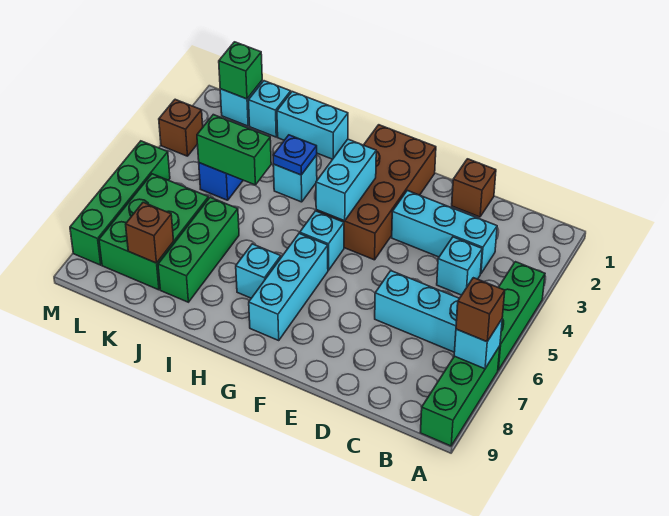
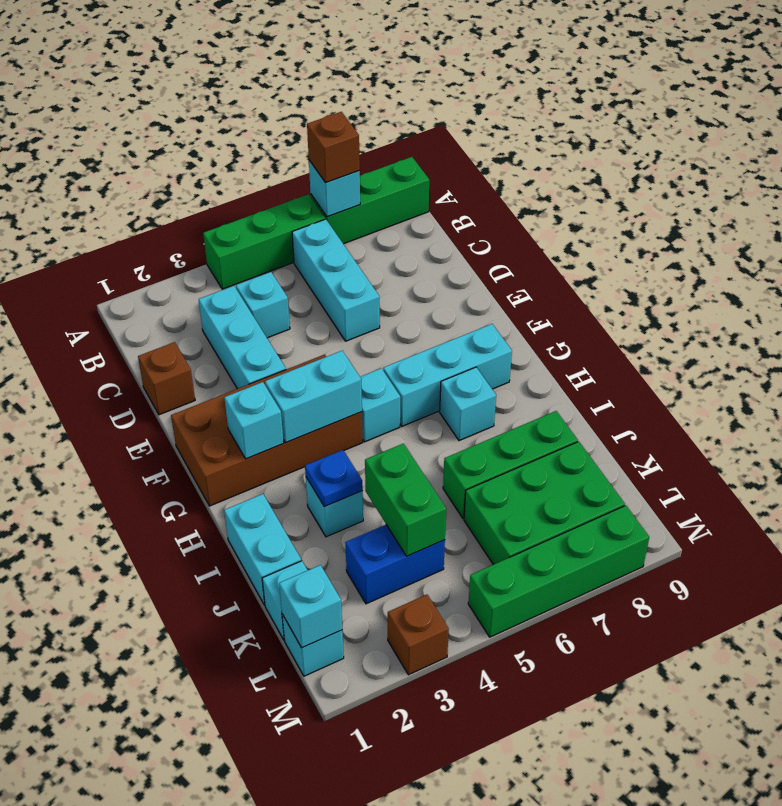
none -> cyan brick G2 level 2
brown brick K8 level 2 -> none
green brick L1 level 2 -> cyan brick L1 level 2

